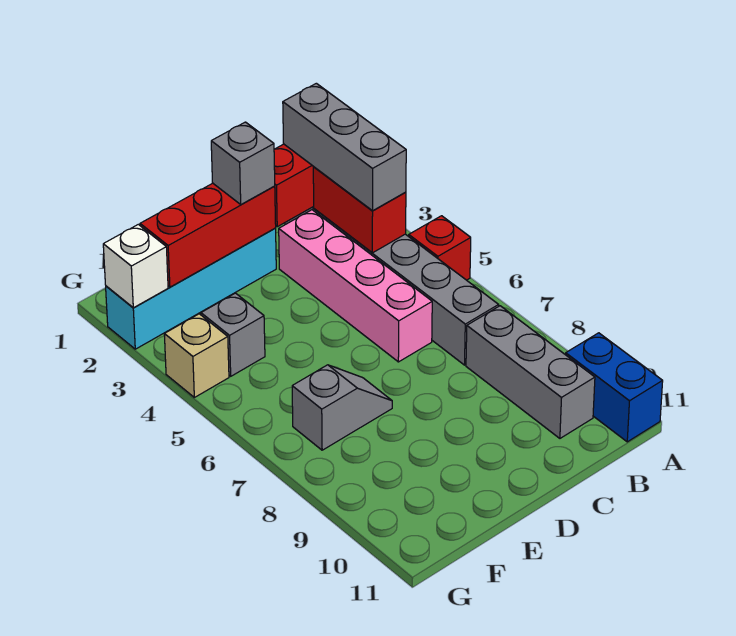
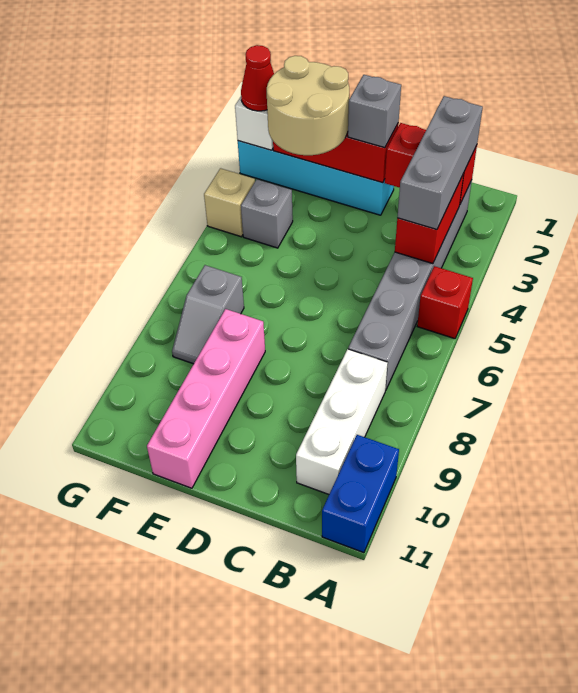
grey brick B8:B10 level 1 -> white brick B8:B10 level 1
pink brick C3:C6 level 1 -> pink brick E8:E11 level 1
none -> tan round brick E2:F3 level 3
grey slope E7:F7 level 1 top F -> grey slope F7:F8 level 1 top 7
none -> red cone G2 level 3

